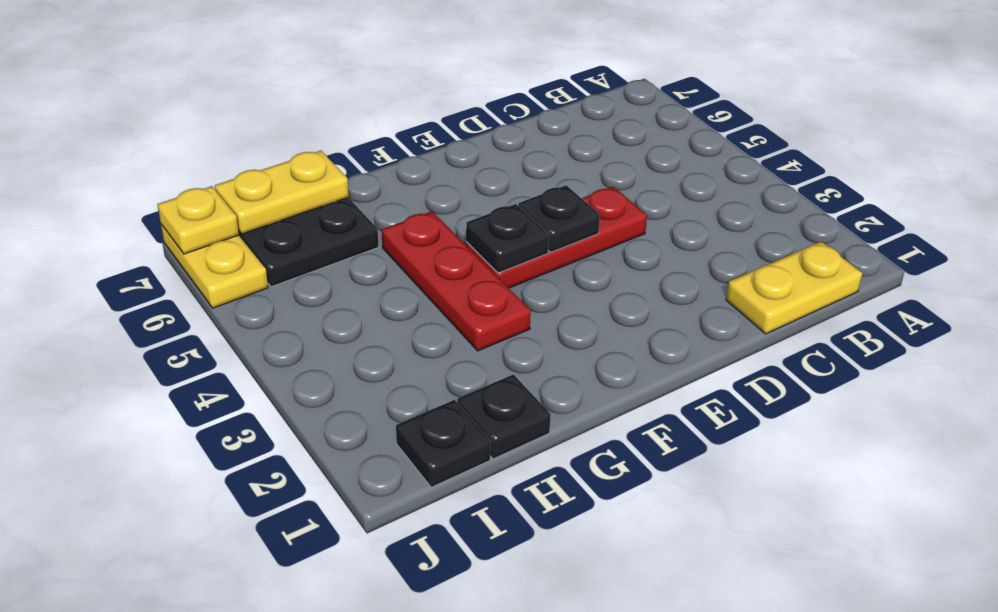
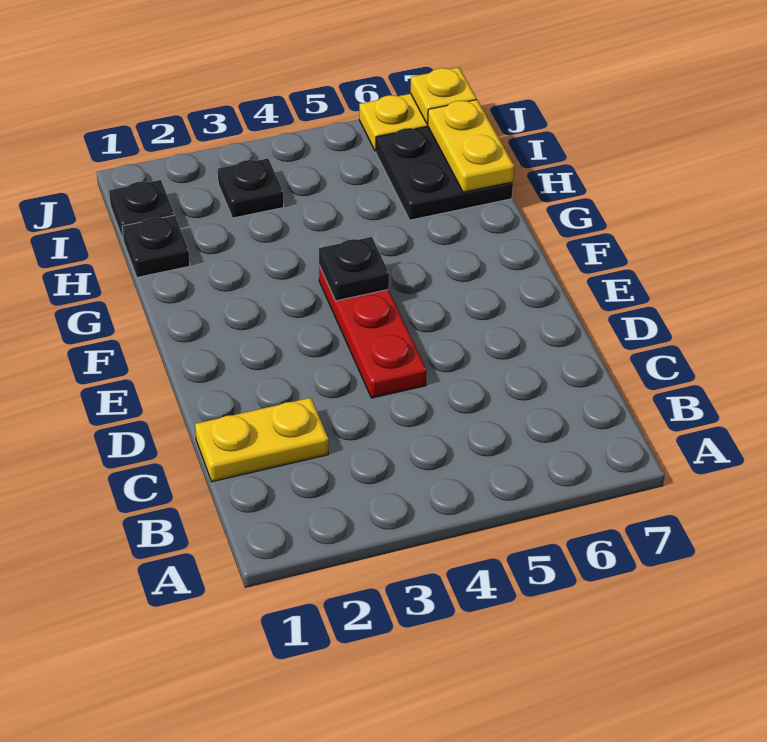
yellow plate B1:C1 level 1 -> yellow plate C1:C2 level 1
black plate E4 level 2 -> black plate I3 level 1
red plate G3:G5 level 1 -> none

